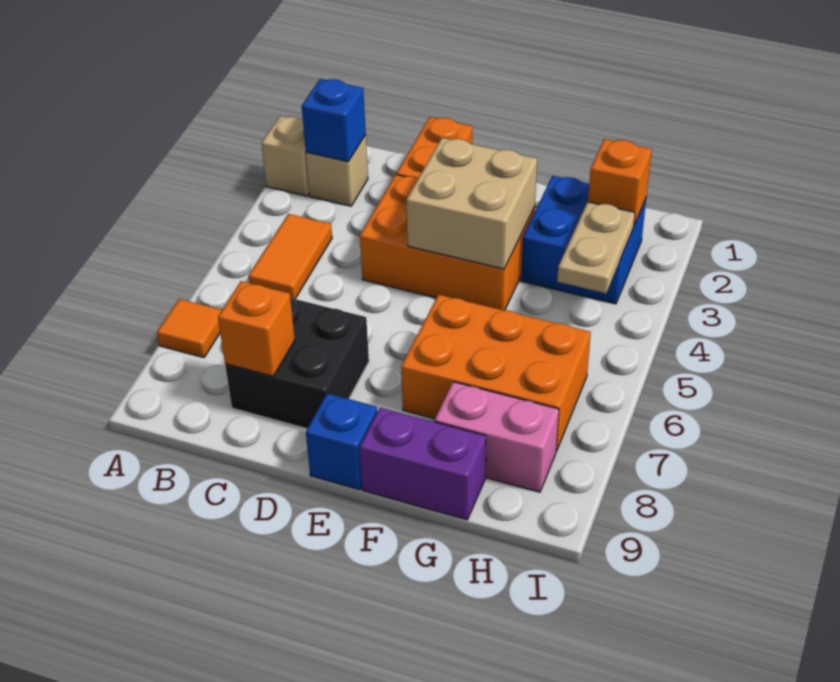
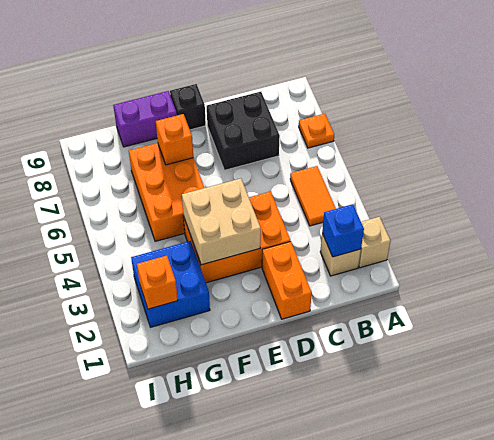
orange tile A7 level 1 -> orange plate A7 level 1
orange brick C8 level 2 -> orange brick F7 level 2
blue brick E9 level 1 -> black brick E9 level 1
orange brick F6:H7 level 1 -> orange brick F5:G7 level 1
pink brick G8:H8 level 1 -> none
tan plate H3:H4 level 2 -> none

